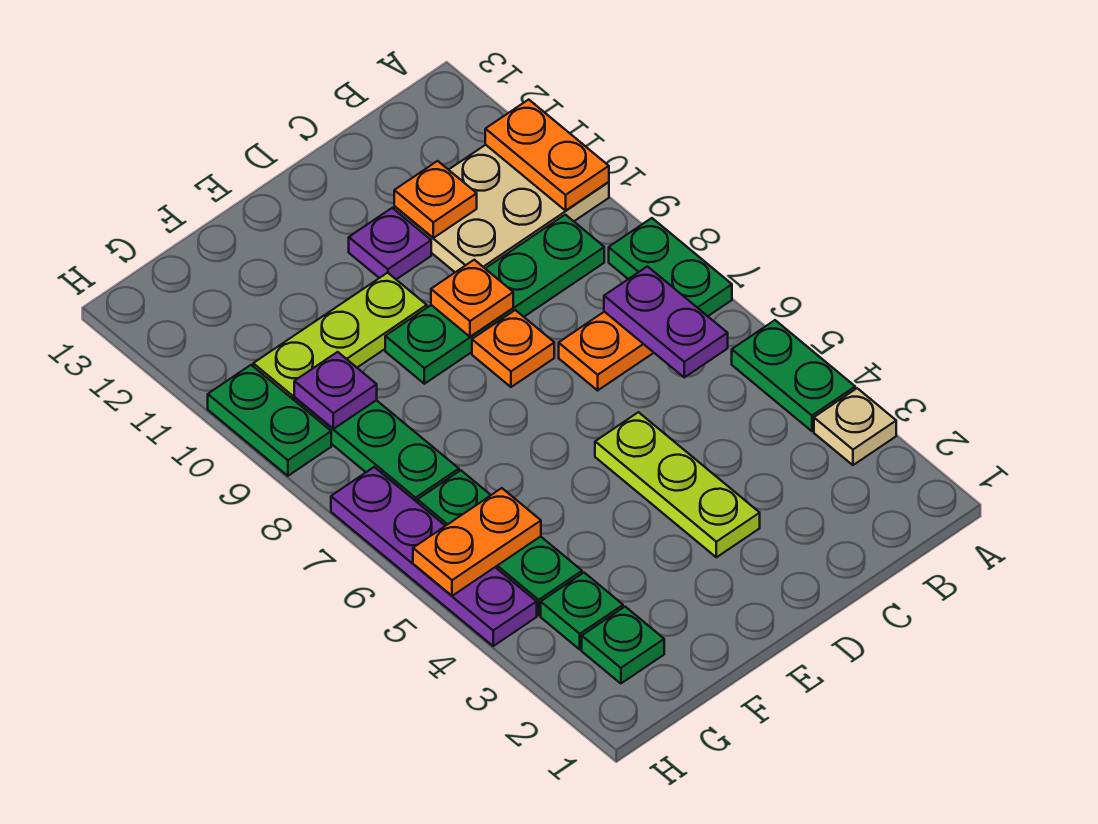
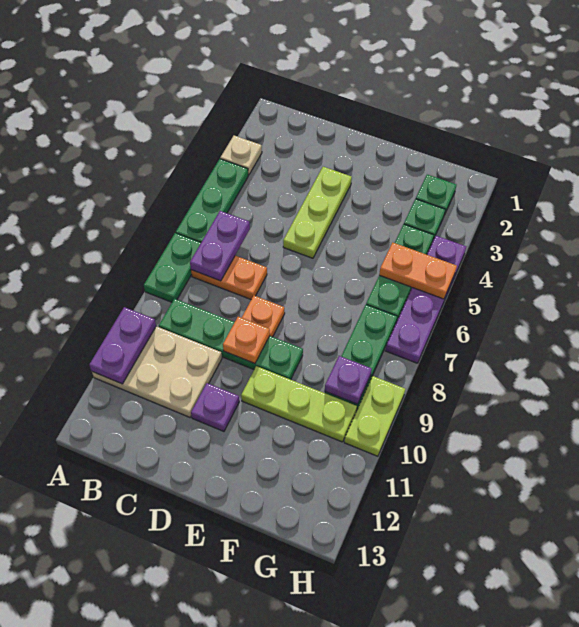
green plate A4:A5 level 1 -> green plate A4:A6 level 1
orange plate A10:A11 level 2 -> purple plate A10:A11 level 2
orange plate C11 level 2 -> none
green plate H9:H10 level 1 -> lime plate H9:H10 level 1

